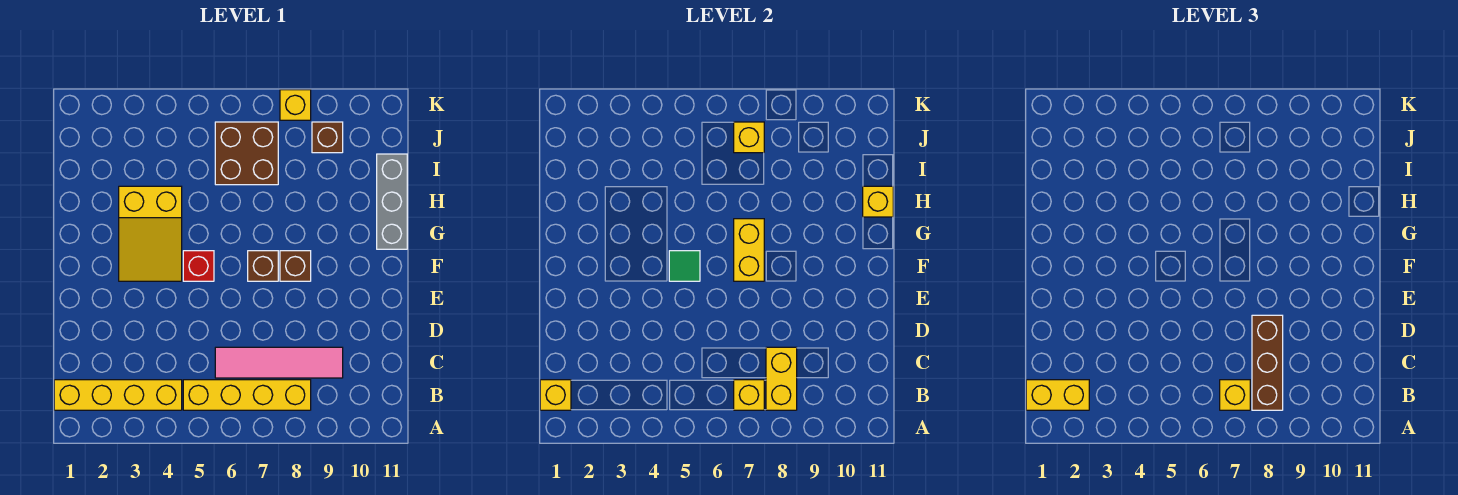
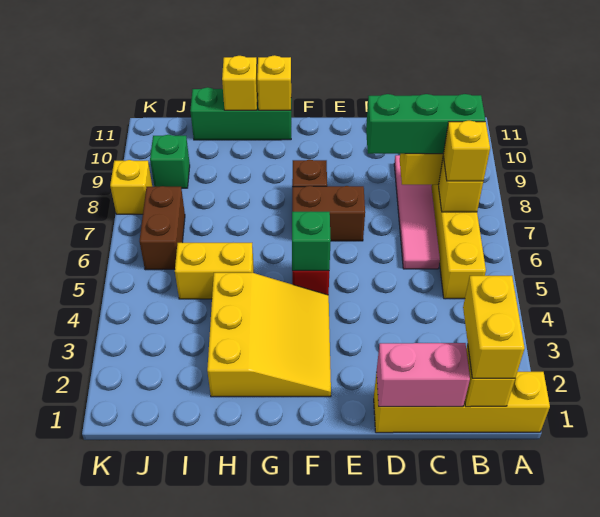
yellow brick B1:B4 level 1 -> yellow brick A1:D1 level 1
brown brick B8:D8 level 3 -> green brick B8:D8 level 3
none -> pink brick C1:D1 level 2
yellow slope F3:H4 level 1 top H -> yellow slope F2:H4 level 1 top H
green tile F5 level 2 -> green brick F5 level 2
brown brick F7 level 1 -> brown brick E7:F7 level 1
yellow brick F7:G7 level 2 -> yellow brick H5:I5 level 1
grey brick G11:I11 level 1 -> green brick G11:I11 level 1
brown brick I6:J7 level 1 -> brown brick J6:J7 level 1
yellow brick J7 level 2 -> yellow brick G11 level 2
brown brick J9 level 1 -> green brick J9 level 1

